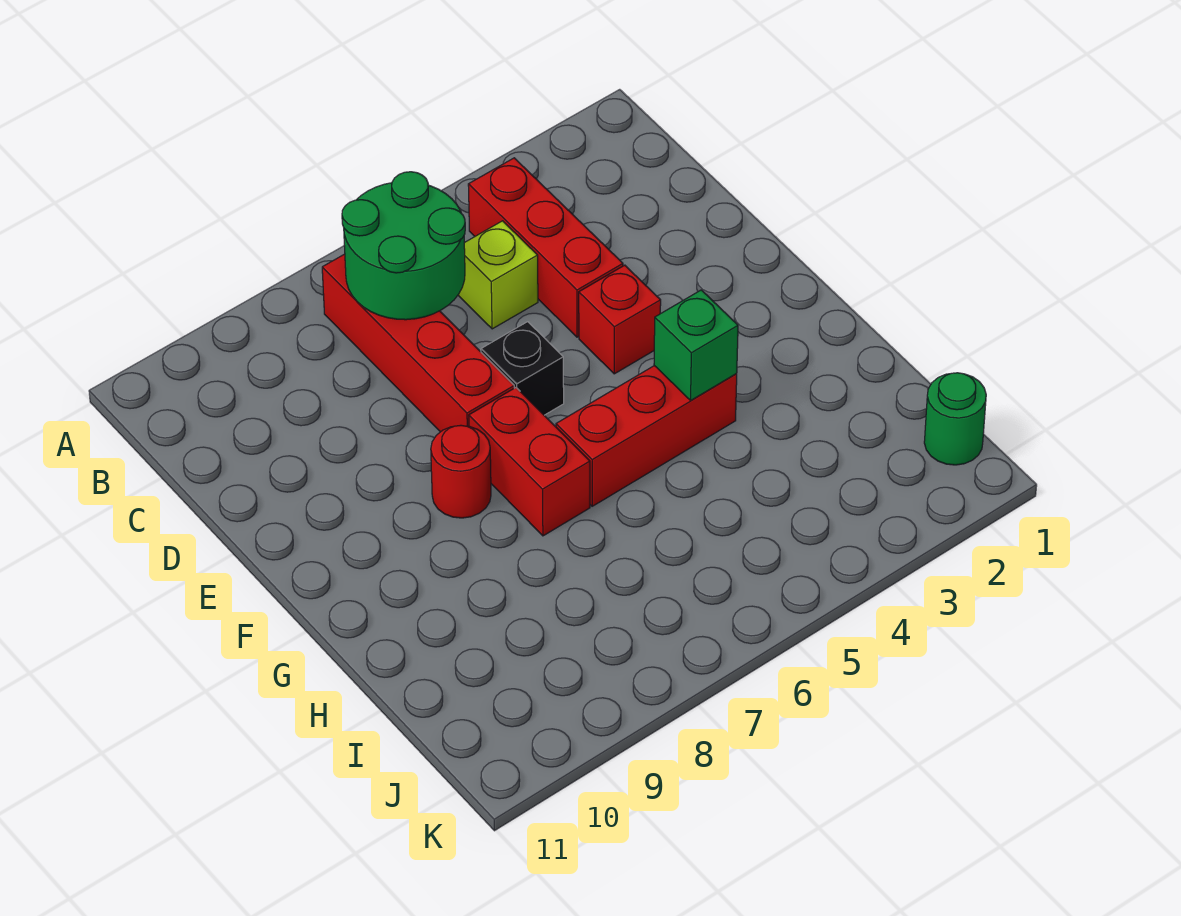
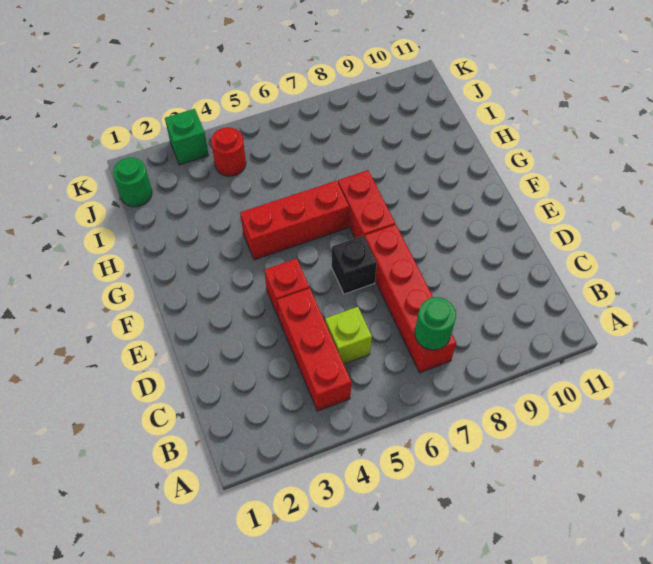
green round brick B6:C7 level 2 -> green round brick B7 level 2
red round brick F8 level 1 -> red round brick J4 level 1
green brick G4 level 2 -> green brick K3 level 1

